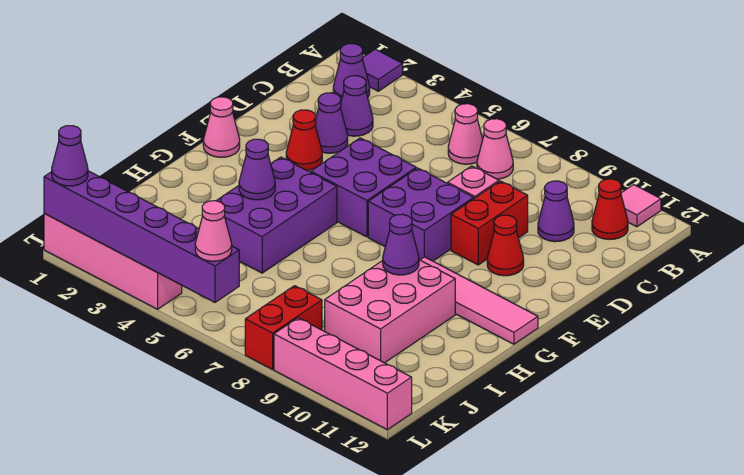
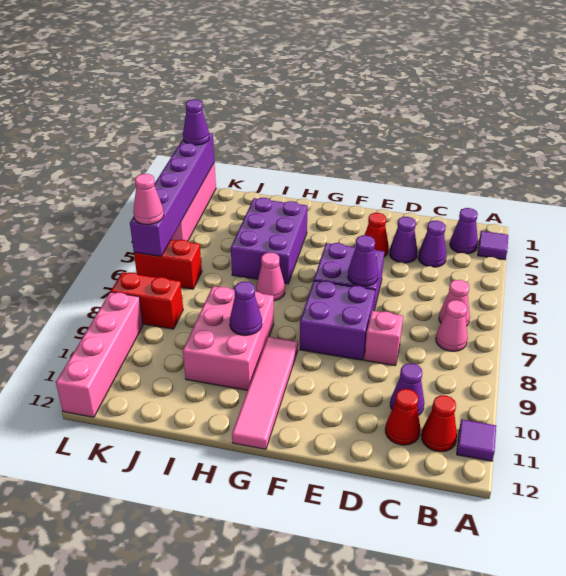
pink tile A11 level 1 -> purple tile A11 level 1
red brick D9:E9 level 1 -> red brick K6:L6 level 1
red cone E10 level 1 -> red cone C11 level 1
pink cone F1 level 1 -> pink cone H6 level 1
purple brick G4:I5 level 1 -> purple brick H3:I5 level 1
purple cone H4 level 2 -> purple cone E6 level 2
pink brick H9:J10 level 1 -> pink brick H8:I10 level 1

